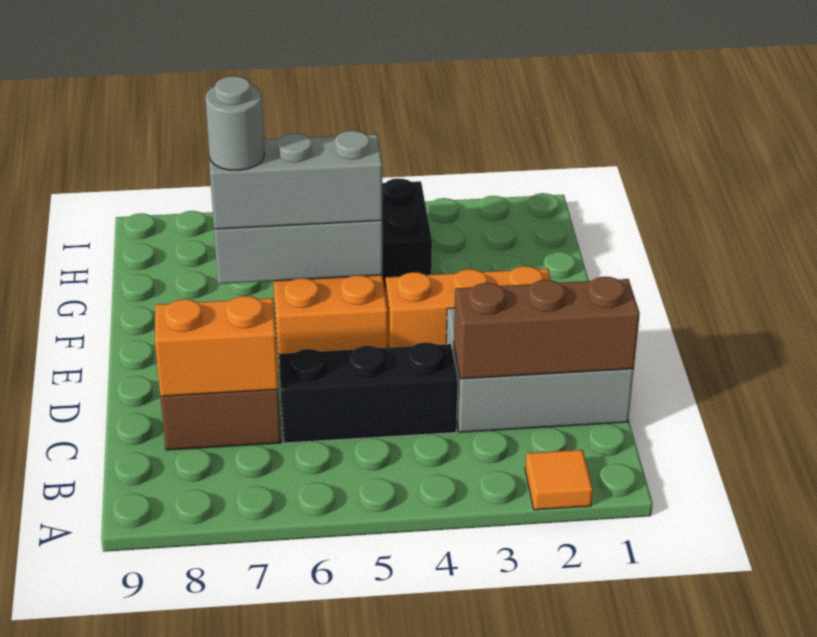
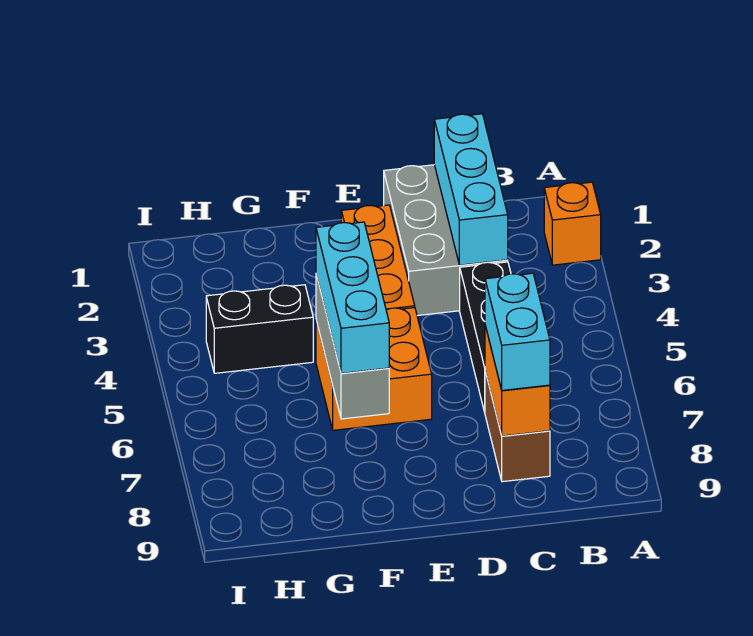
orange tile A2 level 1 -> orange brick A2 level 1
brown brick C1:C3 level 2 -> cyan brick C1:C3 level 2
none -> cyan brick C7:C8 level 3
grey brick F5:F7 level 3 -> cyan brick F5:F7 level 3
grey round brick F7 level 4 -> none

